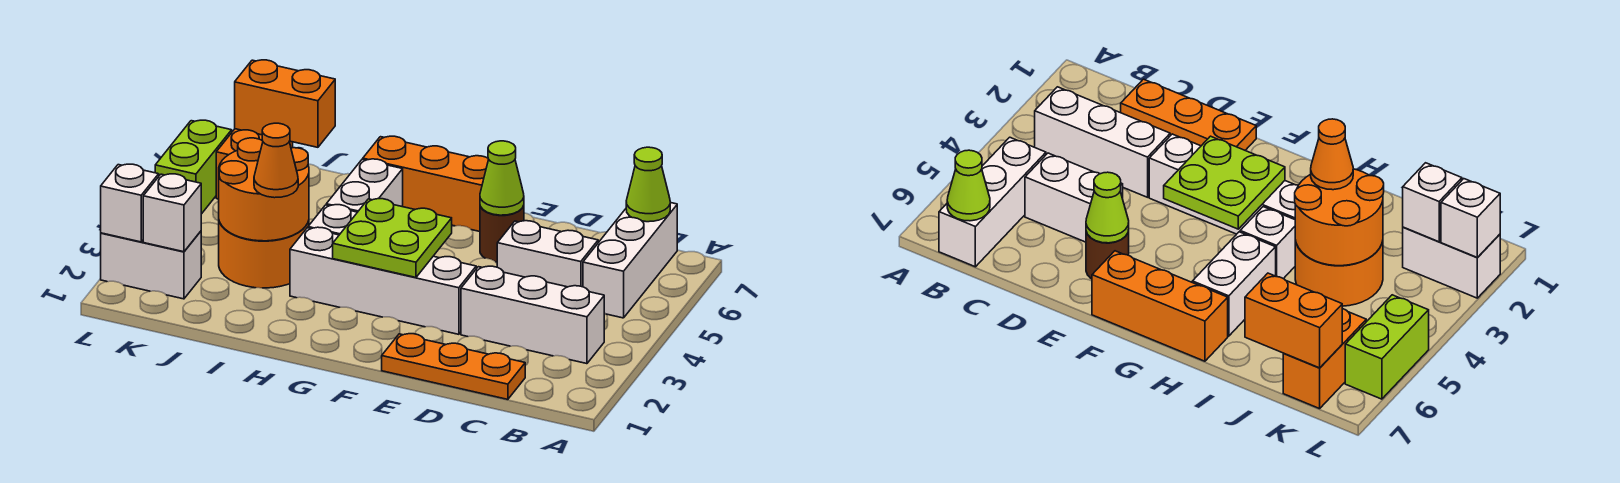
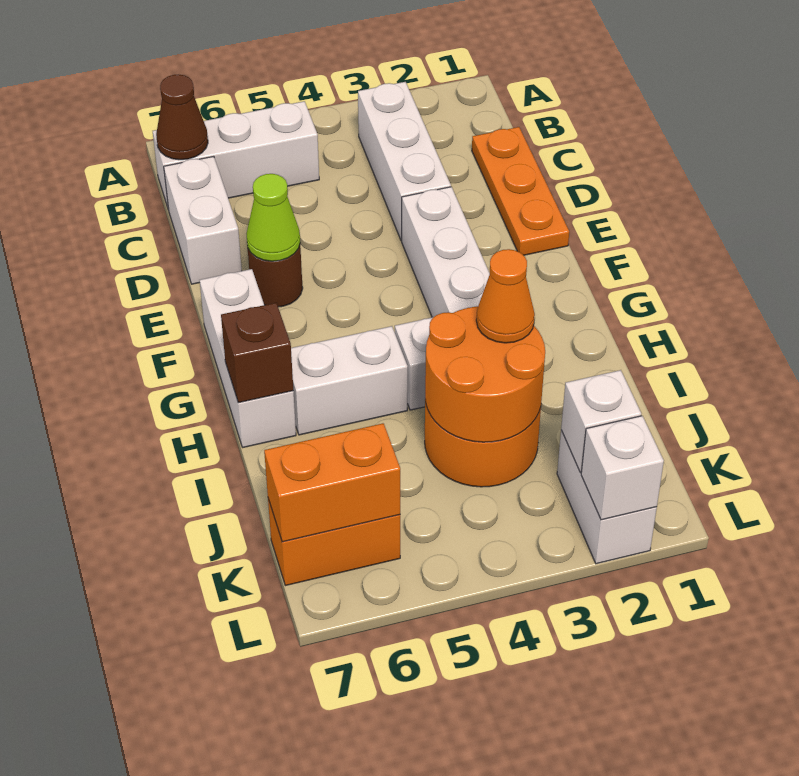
lime cone B7 level 2 -> brown cone B7 level 2
white brick C5:D5 level 1 -> white brick C7:D7 level 1
lime plate F3:G4 level 2 -> none
orange brick F7:H7 level 1 -> white brick F7:H7 level 1
none -> brown brick H7 level 2
orange brick J7:K7 level 2 -> orange brick K6:K7 level 2
lime brick L5:L6 level 1 -> none

